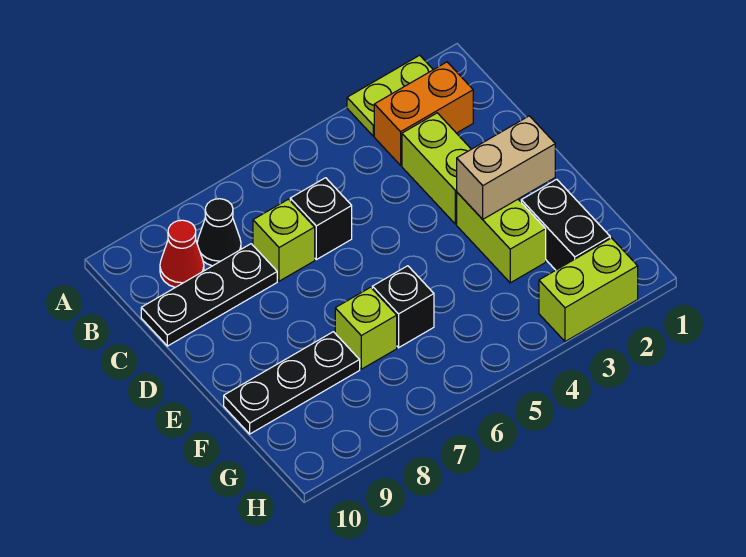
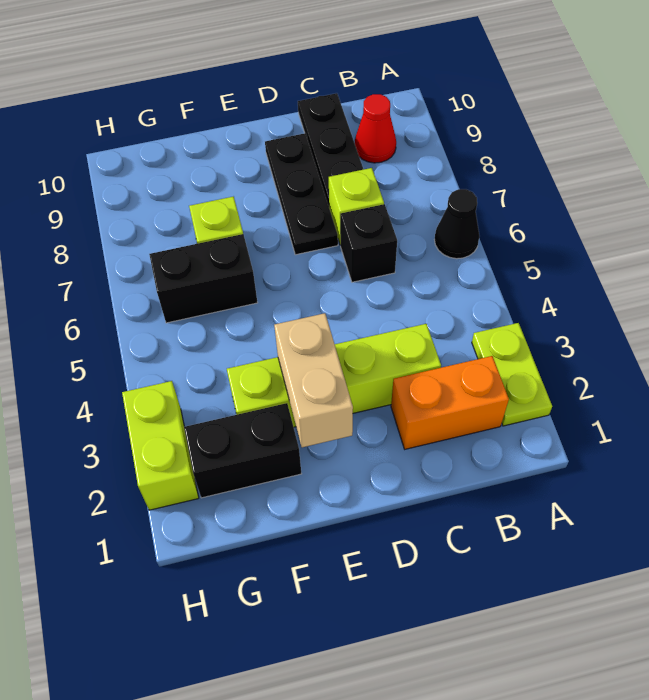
orange brick B2:B3 level 1 -> orange brick B2:C2 level 1
black cone B8 level 1 -> black cone A6 level 1
black brick F6 level 1 -> black brick F6:G6 level 1
black plate F8:F10 level 1 -> black plate D7:D9 level 1

